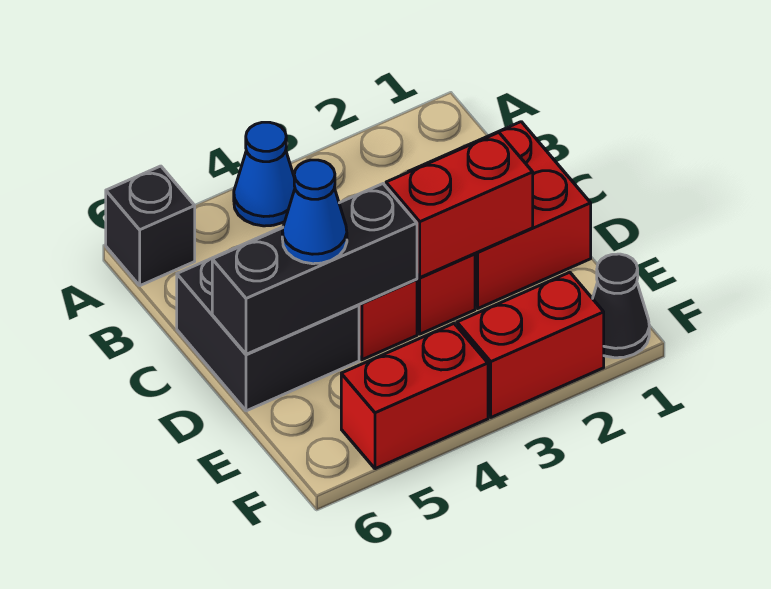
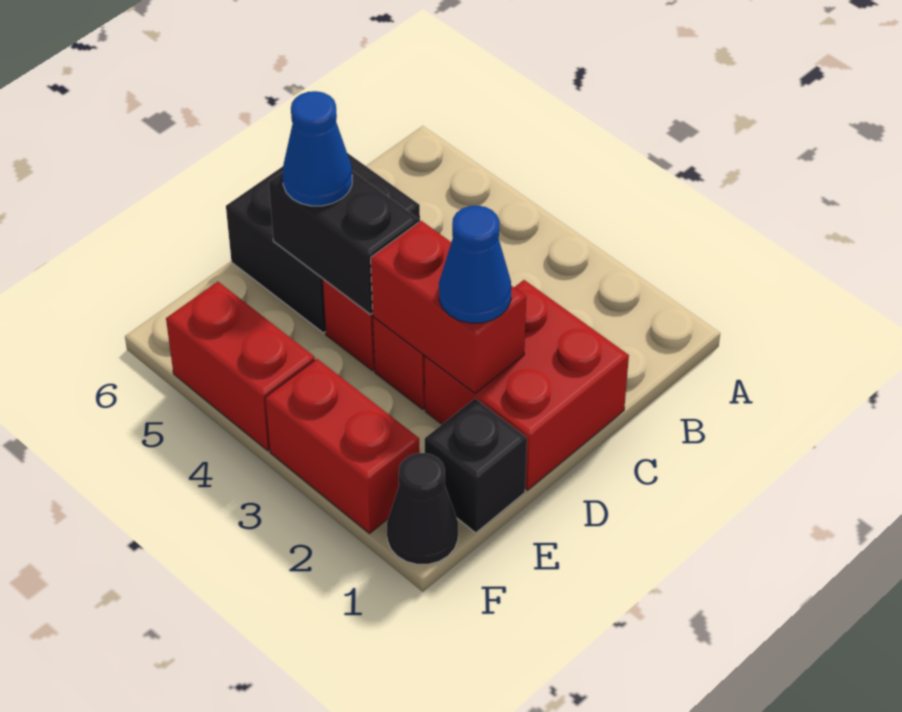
blue cone A4 level 1 -> blue cone D2 level 3
black brick A6 level 1 -> black brick E1 level 1
black brick D4:D6 level 2 -> black brick D4:D5 level 2

